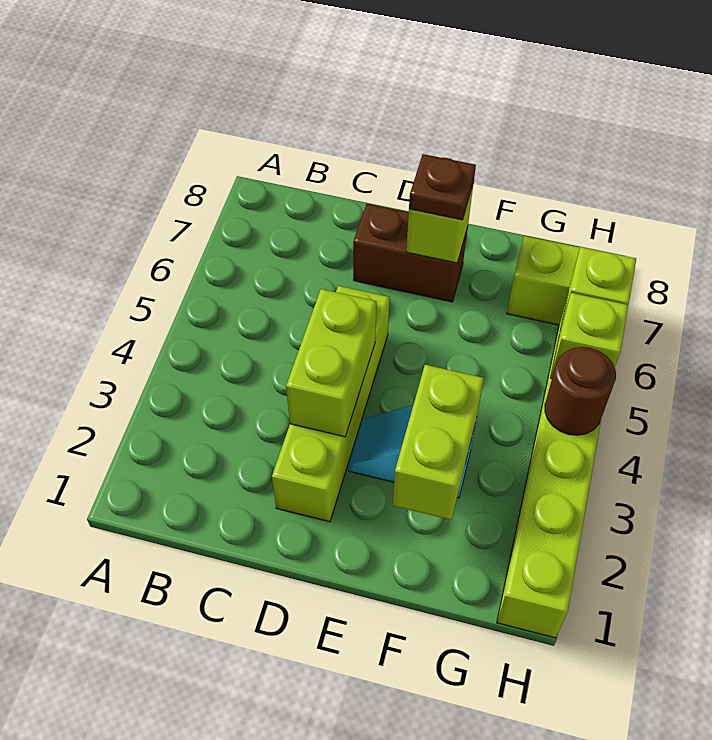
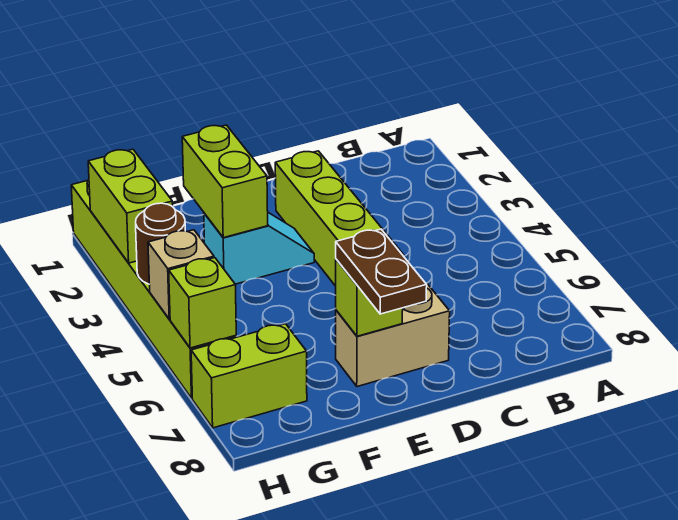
lime brick D3:D4 level 2 -> lime brick H2:H3 level 2
brown brick D7:E7 level 1 -> tan brick D7:E7 level 1
brown plate E7 level 3 -> brown plate E7:E8 level 3
lime brick H5 level 2 -> tan brick H5 level 2

